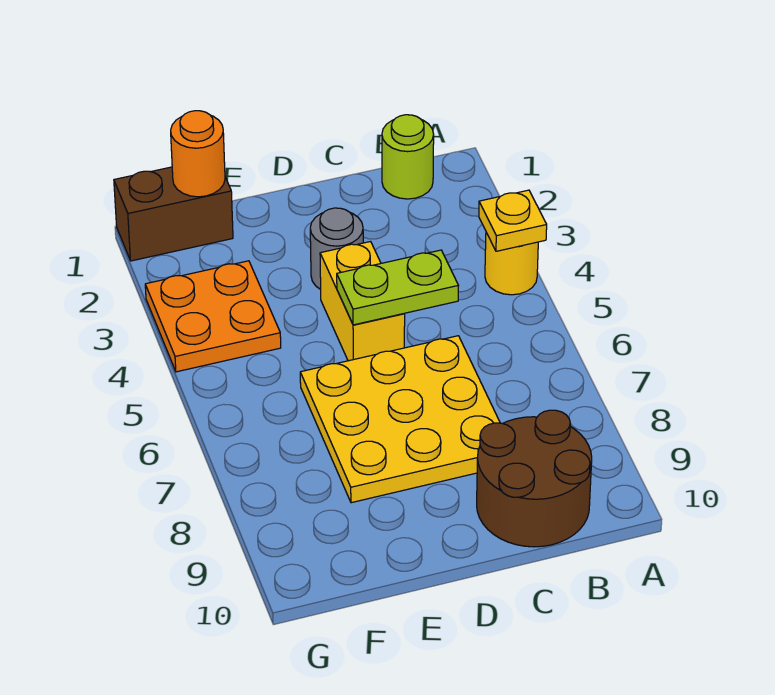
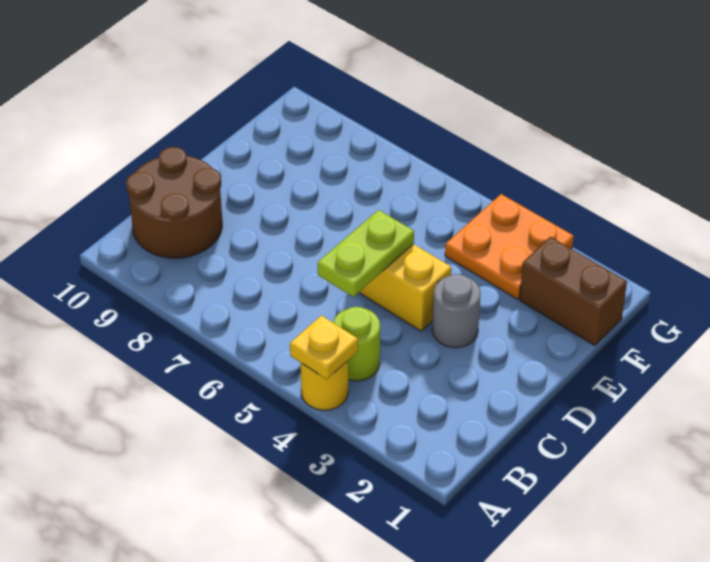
lime round brick B1 level 1 -> lime round brick B4 level 1
yellow plate C6:E8 level 1 -> none
brown brick F1:G1 level 1 -> brown brick F1:F2 level 1
orange round brick F1 level 2 -> none

